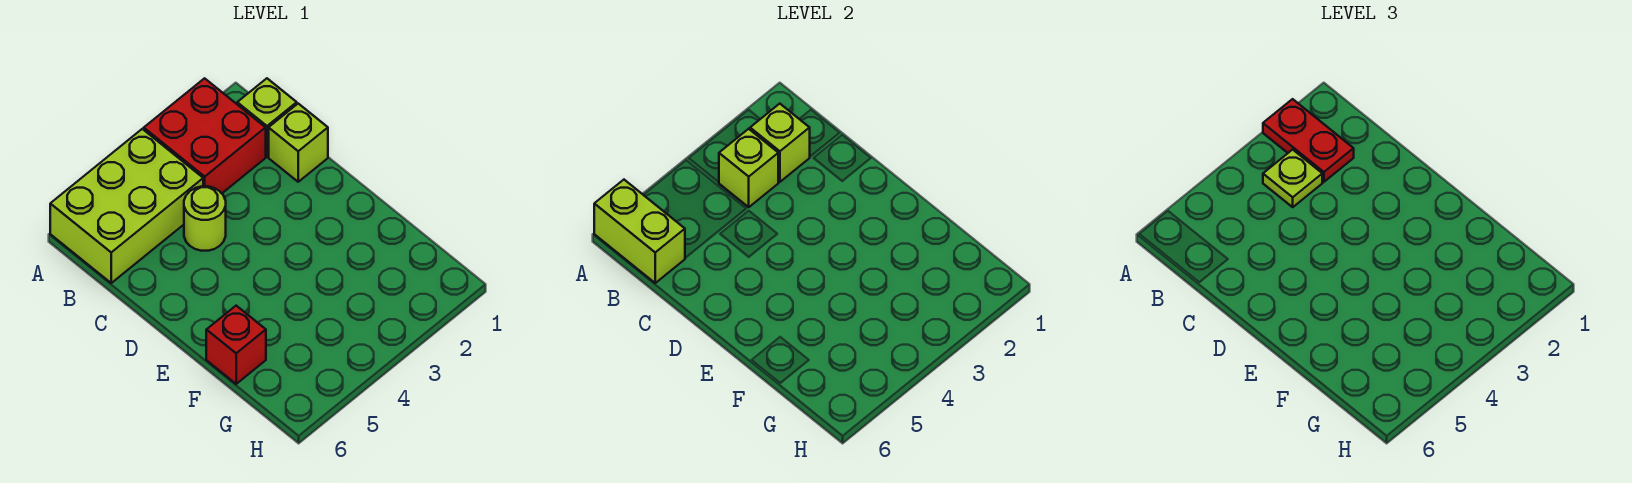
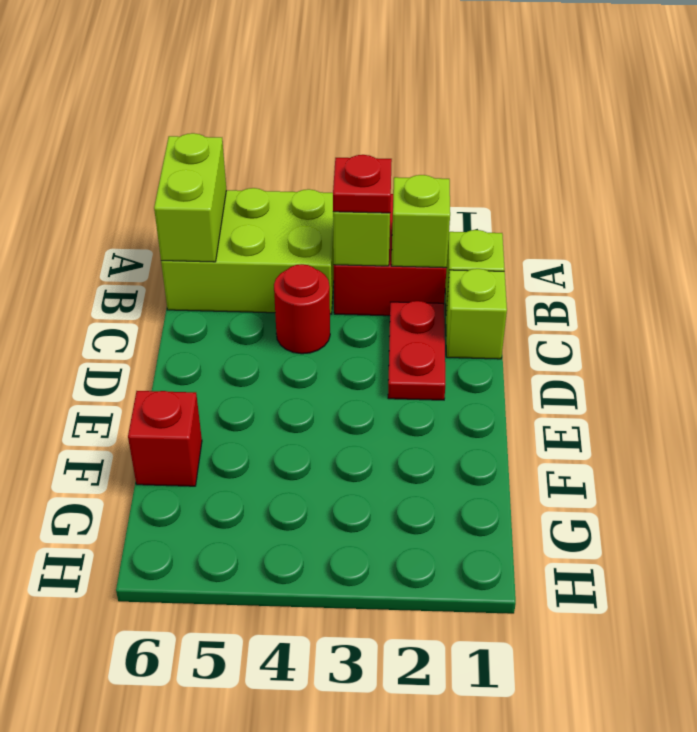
red plate A2:B2 level 3 -> red plate C2:D2 level 1
lime plate B3 level 3 -> red plate B3 level 3
lime round brick C4 level 1 -> red round brick C4 level 1

